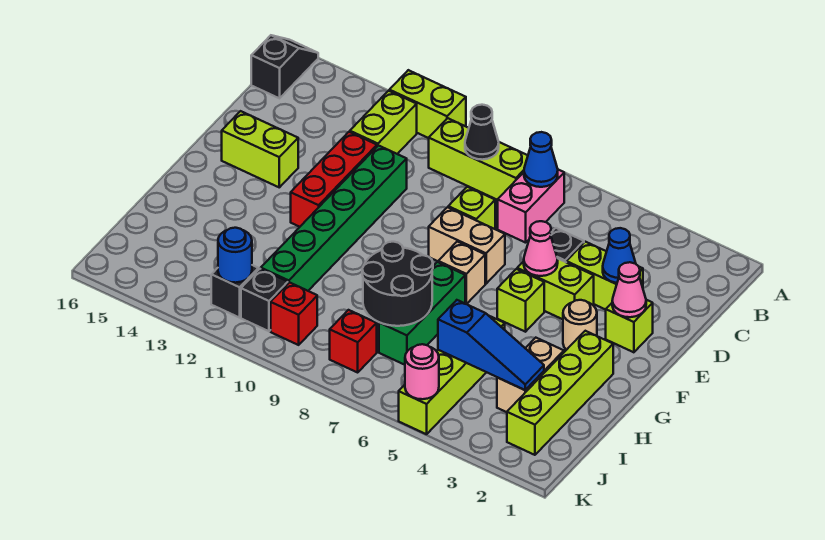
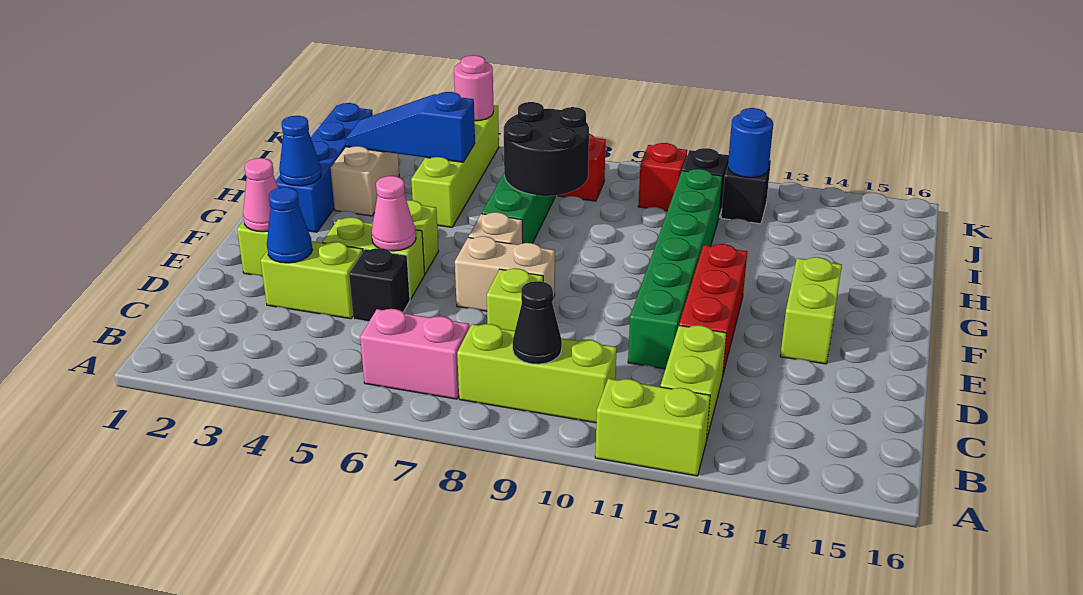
black slope A16:B16 level 1 top B -> none
pink brick B7:C7 level 1 -> pink brick B6:B7 level 1
blue cone B7 level 2 -> blue cone G2 level 2
lime brick E14:E15 level 1 -> lime brick E14:F14 level 1
tan round brick F3 level 1 -> none
lime brick G2:J2 level 1 -> blue brick G2:J2 level 1

